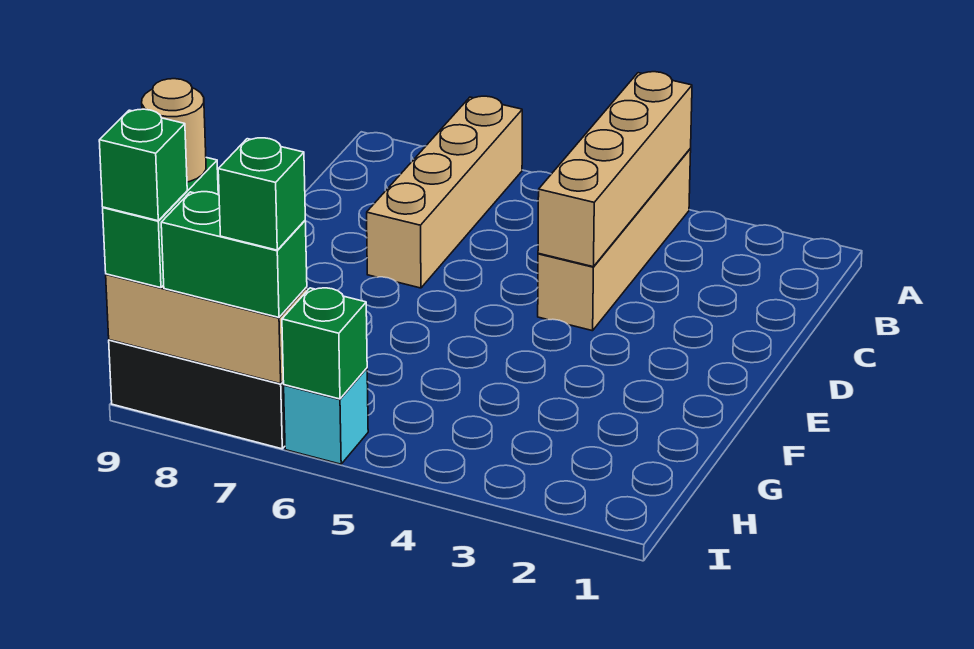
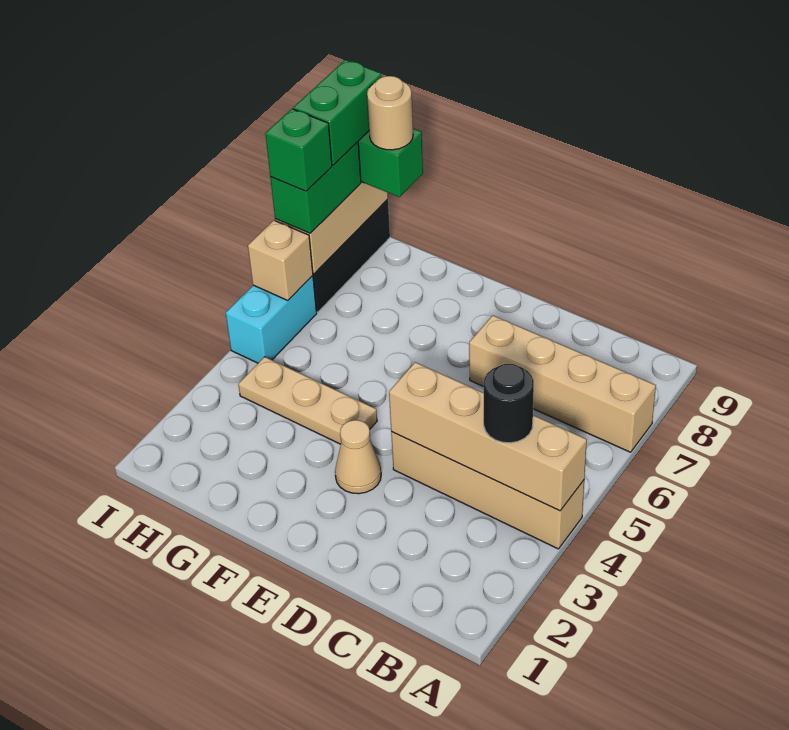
none -> black round brick B4 level 3
none -> tan cone E3 level 1
none -> tan plate F4:H4 level 1
cyan brick I6 level 1 -> cyan brick I5:I6 level 1
green brick I6 level 2 -> tan brick I6 level 2
green brick I9 level 4 -> green brick I8:I9 level 4

